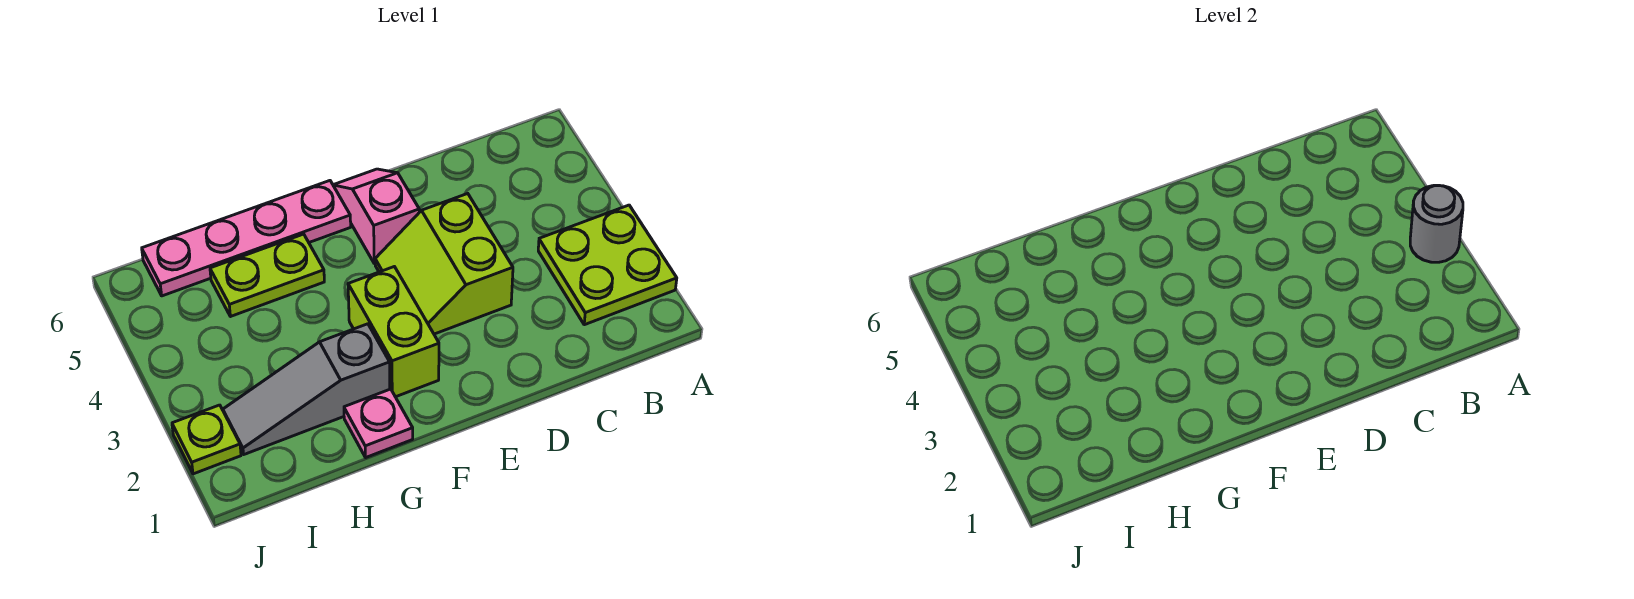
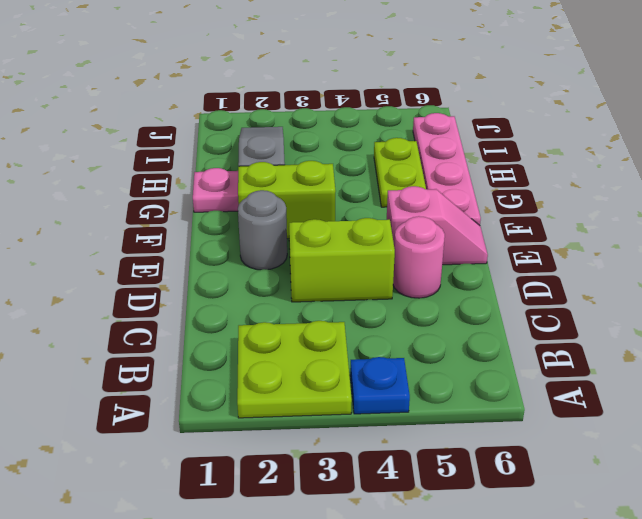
grey round brick A3 level 2 -> grey round brick E2 level 1
none -> blue plate A4 level 1
none -> pink round brick D5 level 1
lime plate J2 level 1 -> none

